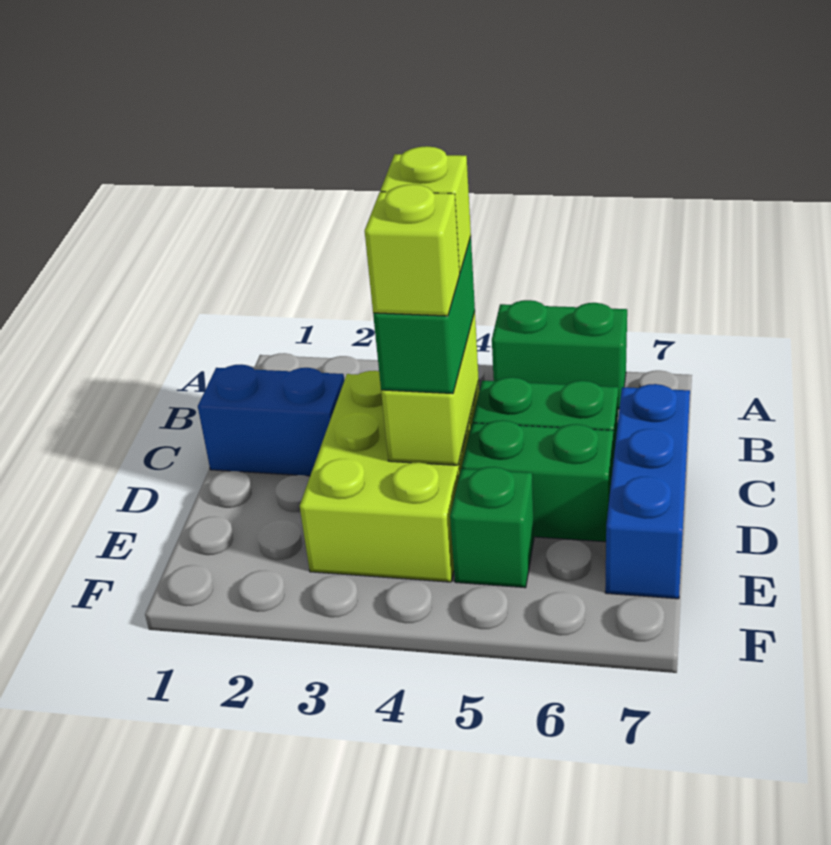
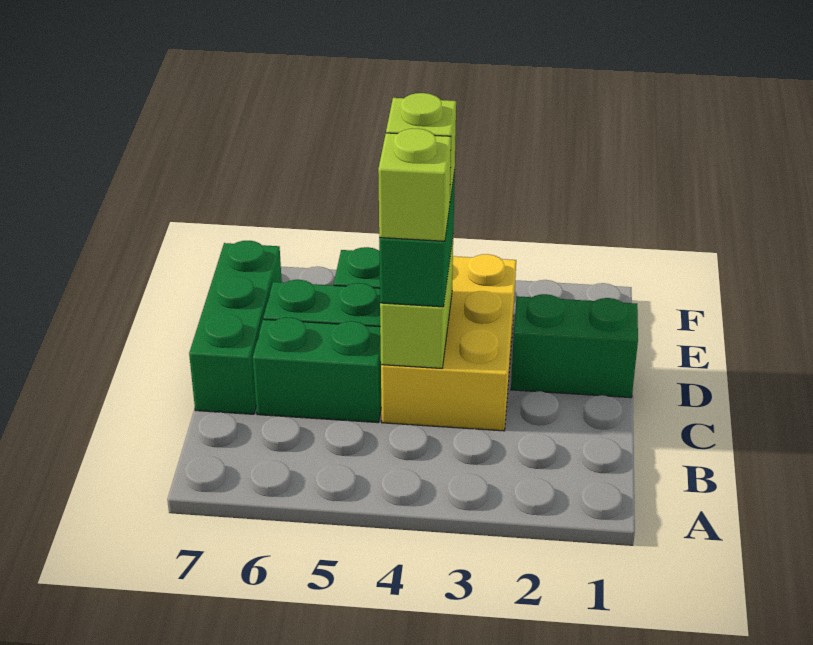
green brick A5:A6 level 1 -> green brick D1:D2 level 1
blue brick C1:C2 level 1 -> none
lime brick C3:E4 level 1 -> yellow brick C3:E4 level 1
blue brick C7:E7 level 1 -> green brick C7:E7 level 1

